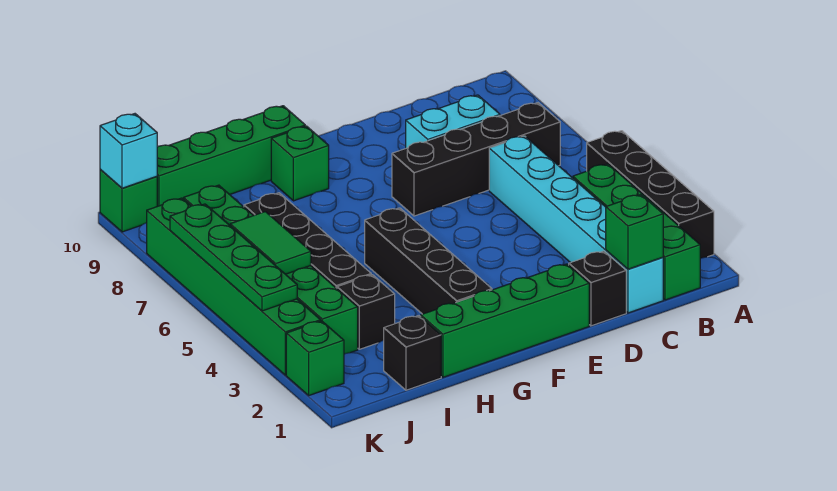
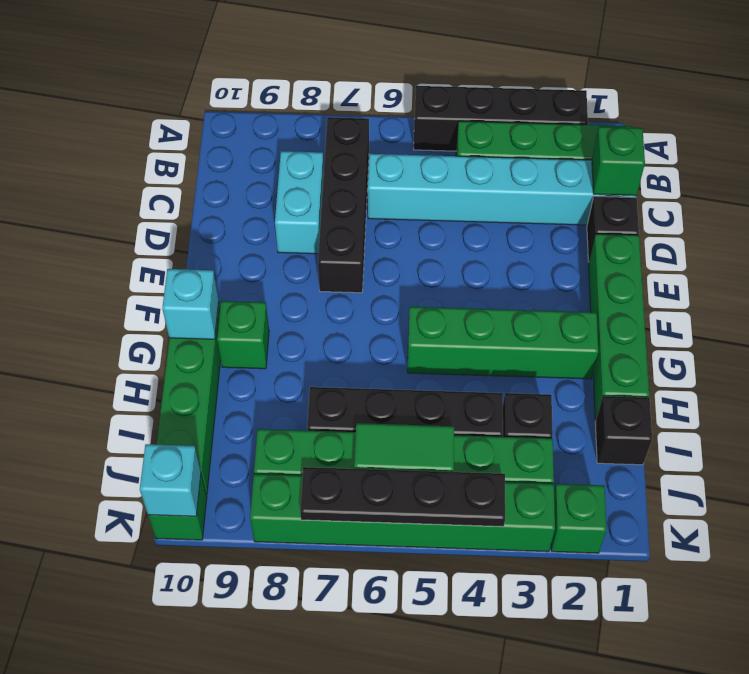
black brick G2:G5 level 1 -> green brick G2:G5 level 1
none -> cyan brick G10 level 2
green plate K4:K7 level 2 -> black plate K4:K7 level 2

